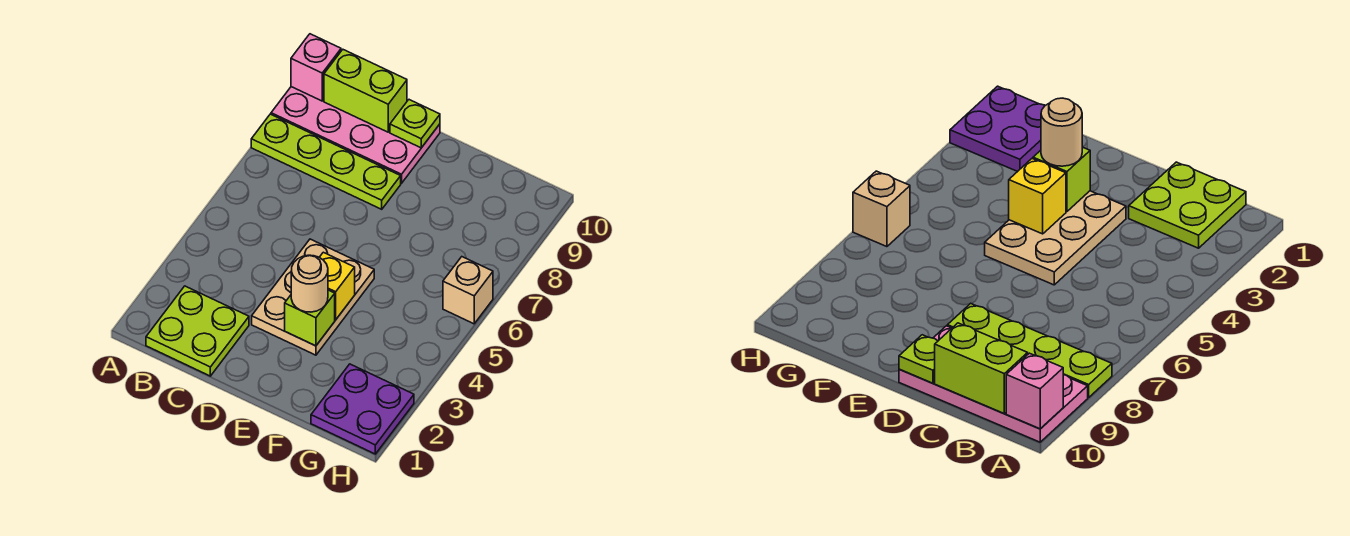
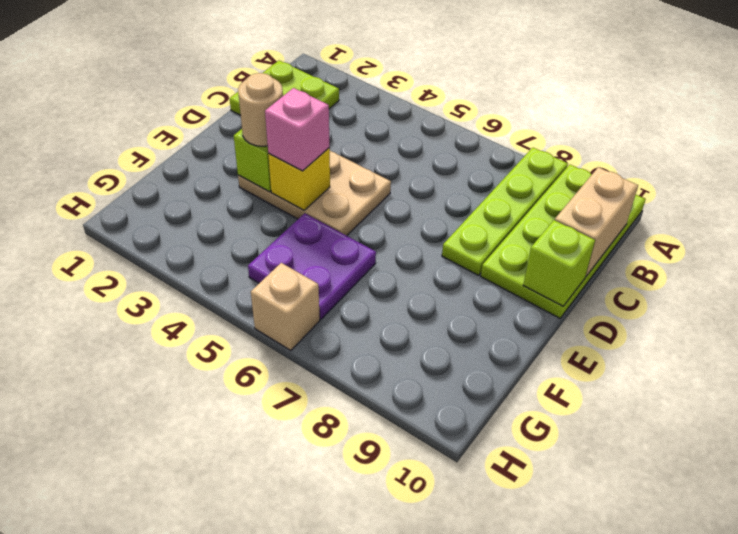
pink plate A9:D10 level 1 -> lime plate A9:D10 level 1
pink brick A10 level 2 -> pink brick E4 level 3
lime brick B10:C10 level 2 -> tan brick B10:C10 level 2
lime plate D10 level 2 -> lime brick D10 level 2
purple plate G1:H2 level 1 -> purple plate F5:G6 level 1

